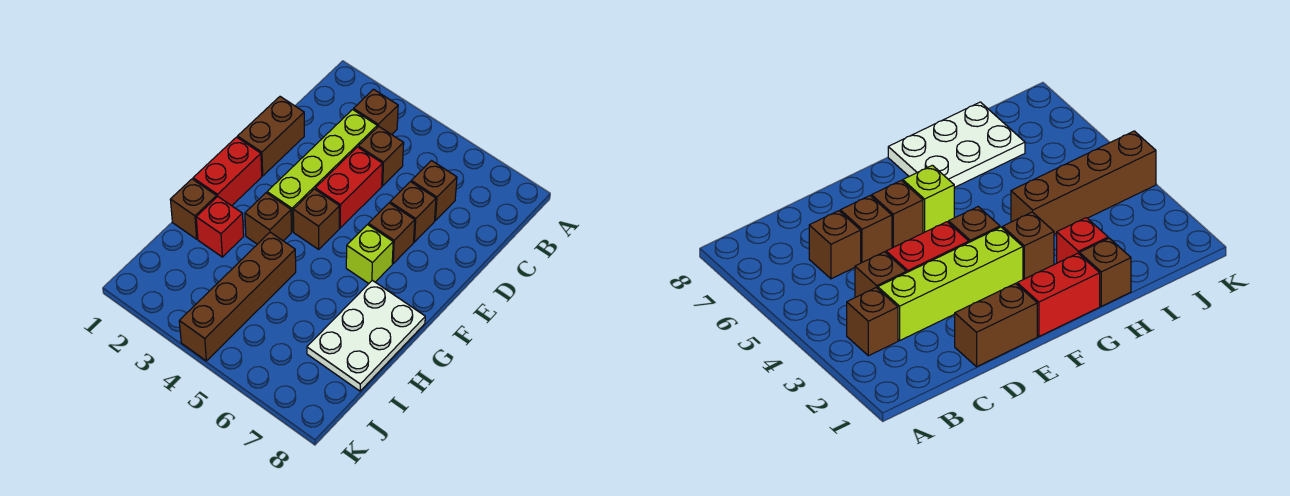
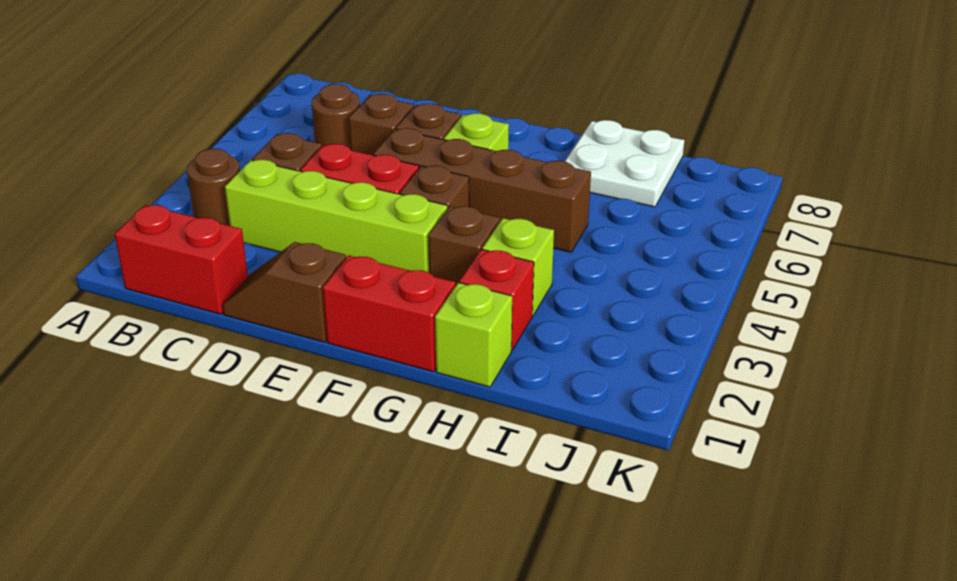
none -> red brick B1:C1 level 1
brown brick B3 level 1 -> brown round brick B3 level 1
brown brick C6 level 1 -> brown round brick C6 level 1
brown brick D1:E1 level 1 -> brown slope D1:E1 level 1 top E
white plate G7:I8 level 1 -> white plate H7:I8 level 1
brown brick H1 level 1 -> lime brick H1 level 1
none -> lime brick H3 level 1
brown brick H4:K4 level 1 -> brown brick E5:H5 level 1

